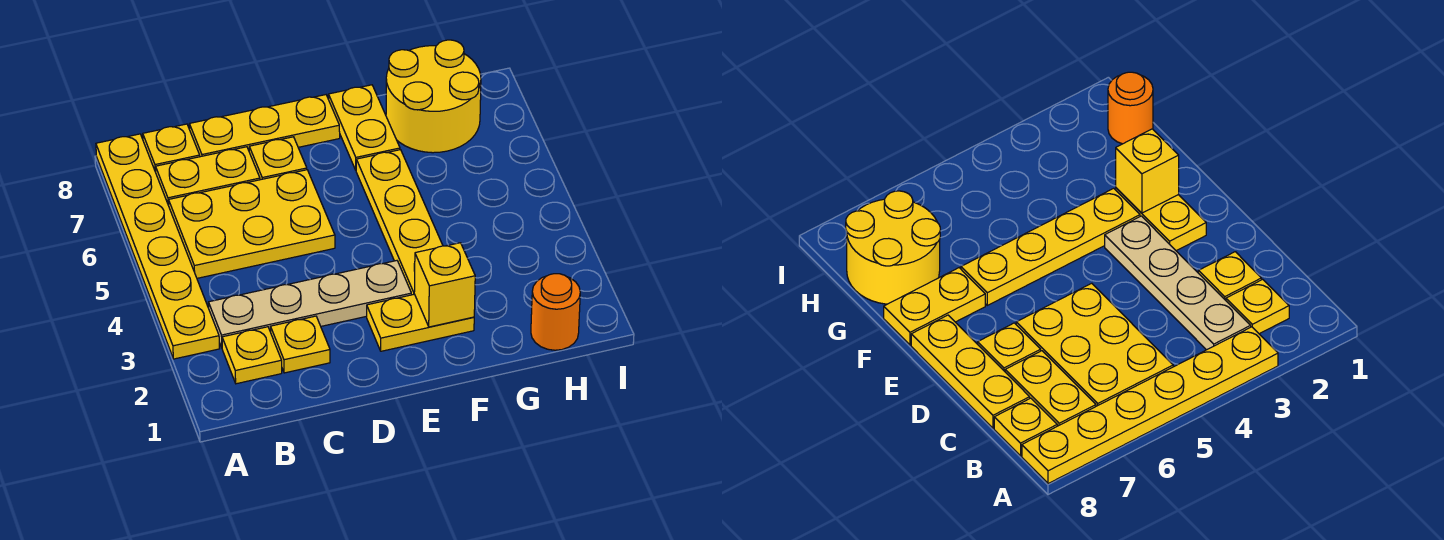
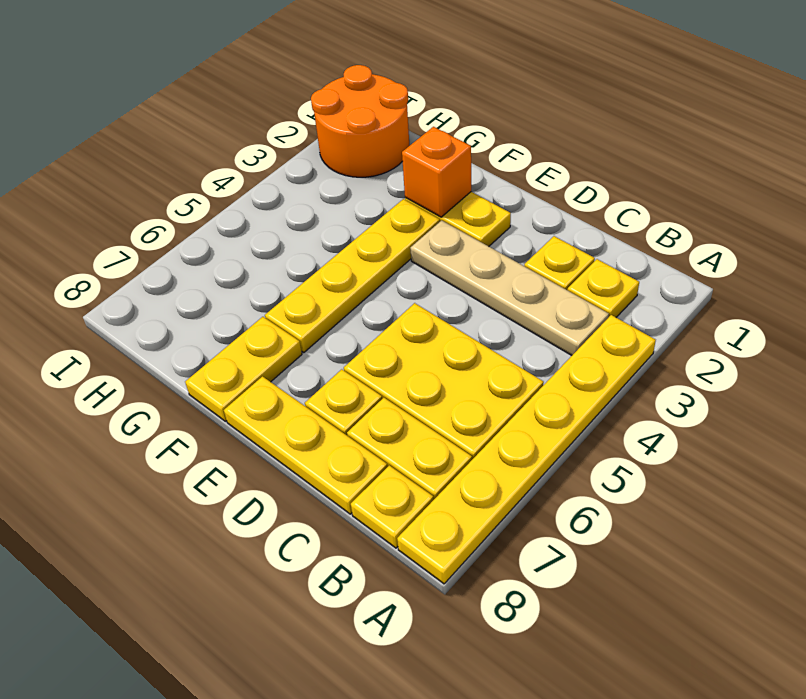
yellow brick F2 level 2 -> orange brick F2 level 2
yellow round brick G7:H8 level 1 -> none
orange round brick H1 level 1 -> orange round brick H1:I2 level 1

